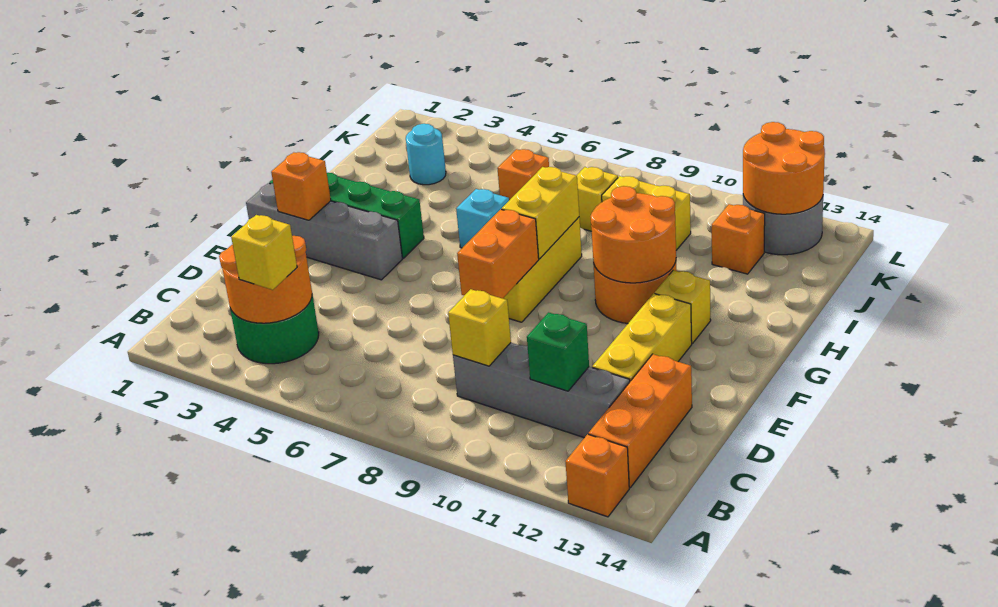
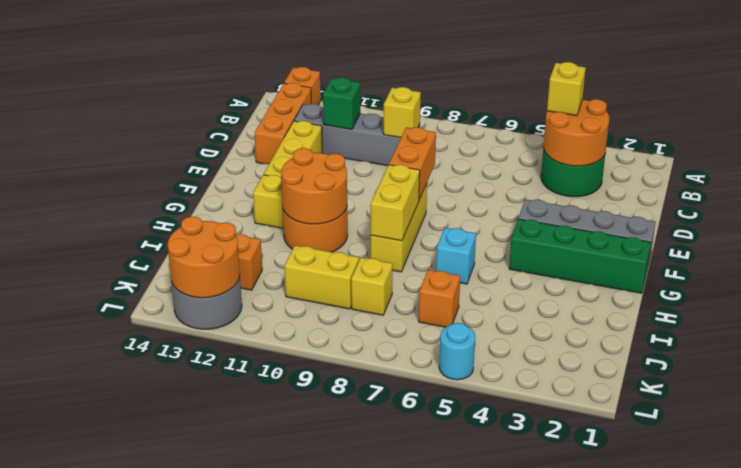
orange brick F2 level 2 -> none
cyan round brick J3 level 1 -> cyan round brick L5 level 1

